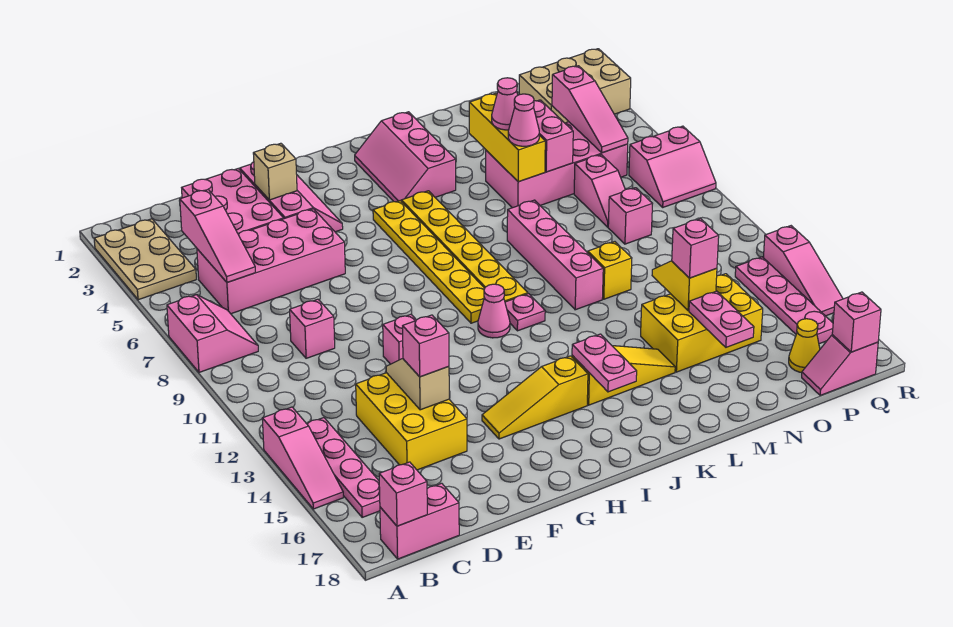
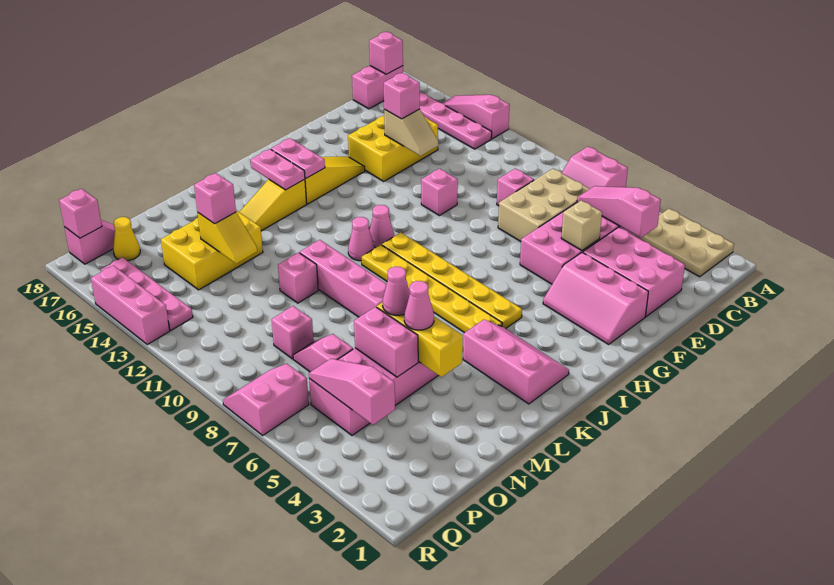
yellow brick D13:E15 level 1 -> yellow brick D14:F15 level 1
tan brick F3 level 2 -> tan brick E5 level 2
pink plate J11 level 1 -> pink cone J11 level 1
yellow brick M11 level 1 -> pink brick M11 level 1
pink plate N15:N16 level 2 -> pink plate I15:I16 level 2
tan brick P2:R3 level 1 -> tan brick C7:E8 level 1
pink slope R13:R15 level 1 top 13 -> pink brick R13:R15 level 1

